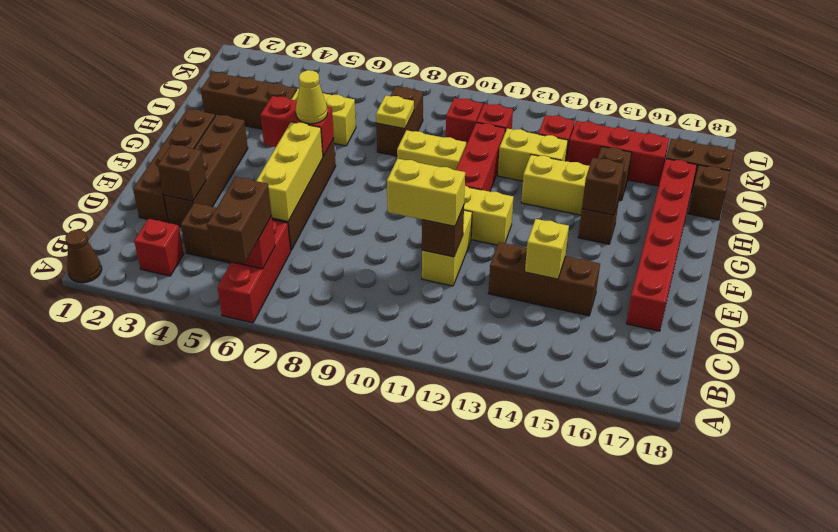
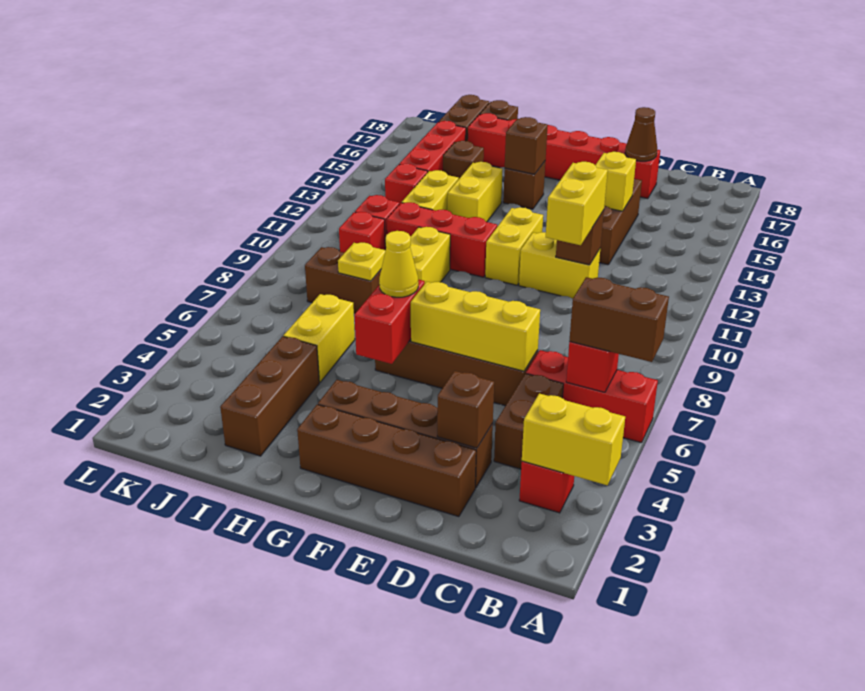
brown cone A1 level 1 -> brown cone D17 level 2
none -> yellow brick A3:B3 level 2

